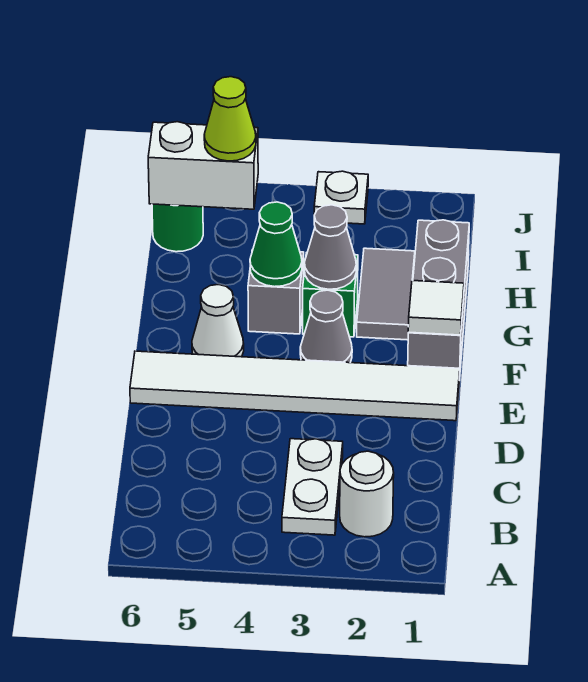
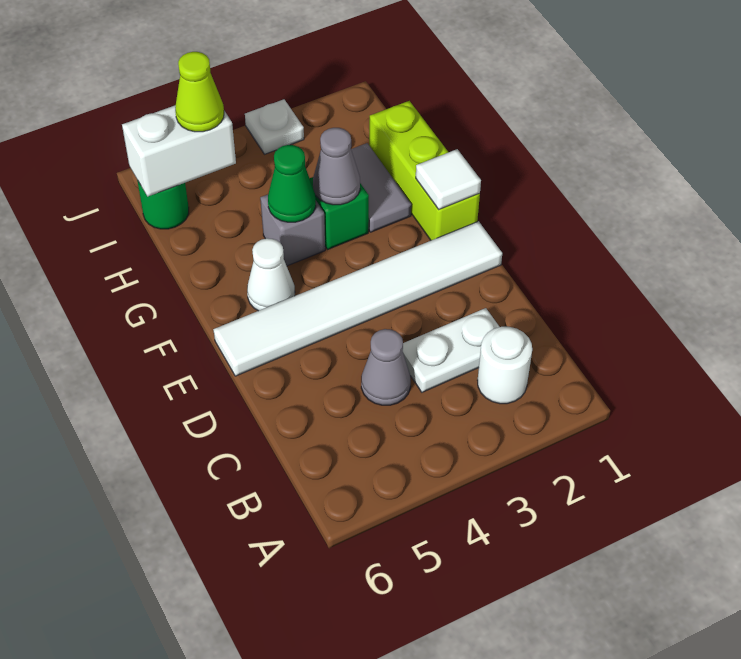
white plate B3:C3 level 1 -> white plate C2:C3 level 1
grey brick F1:H1 level 1 -> lime brick F1:H1 level 1
grey cone F3 level 1 -> grey cone C4 level 1

